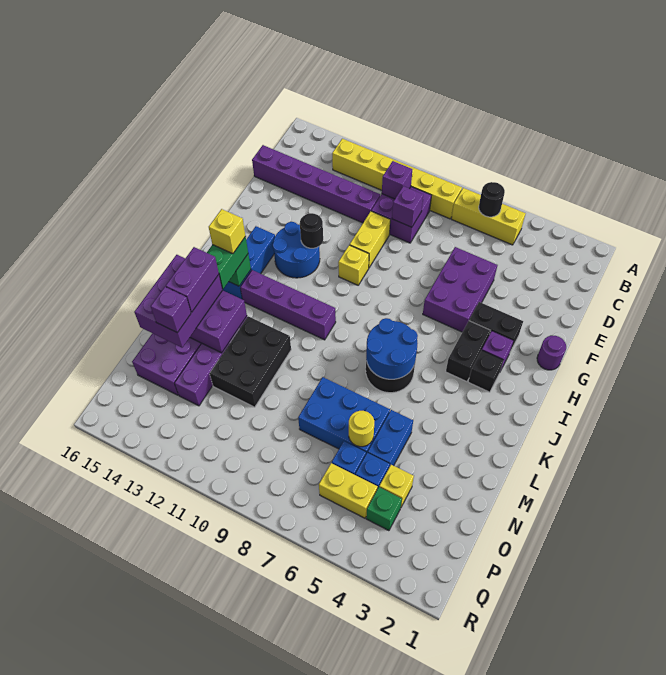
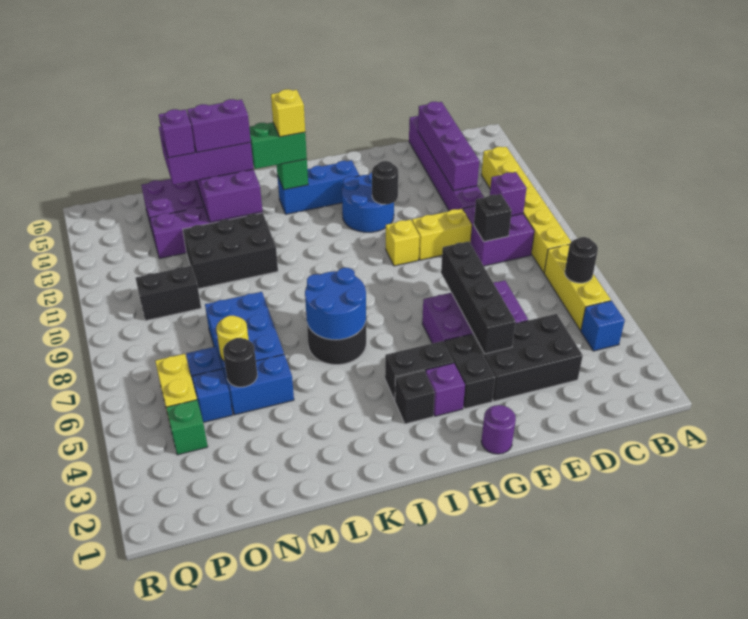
none -> blue brick B4 level 1
none -> black brick D3:F4 level 1
purple brick D9 level 2 -> black brick D9 level 2
none -> black brick F4:F7 level 2
purple brick J10:J13 level 1 -> purple brick D12:D15 level 2
none -> black round brick N5 level 2
yellow brick O4 level 1 -> none
none -> black brick O10:P10 level 1

